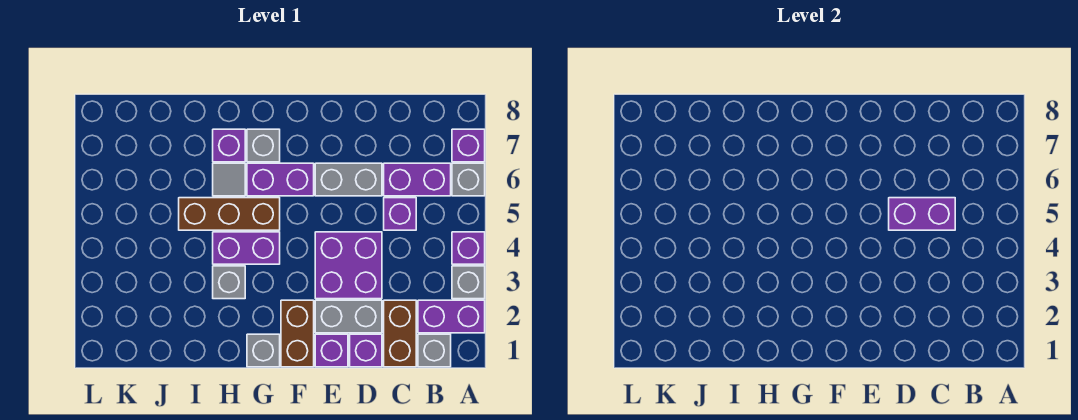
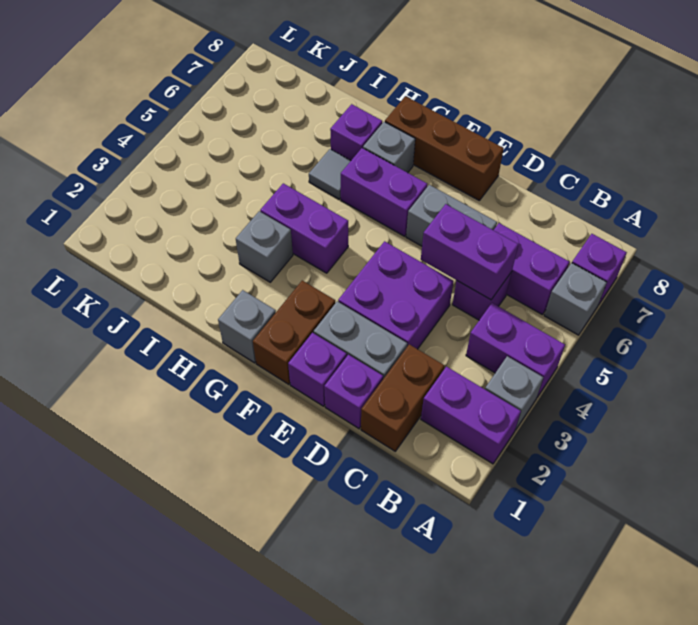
purple brick A4 level 1 -> purple brick A4:B4 level 1
grey brick B1 level 1 -> none
brown brick G5:I5 level 1 -> brown brick E8:G8 level 1

